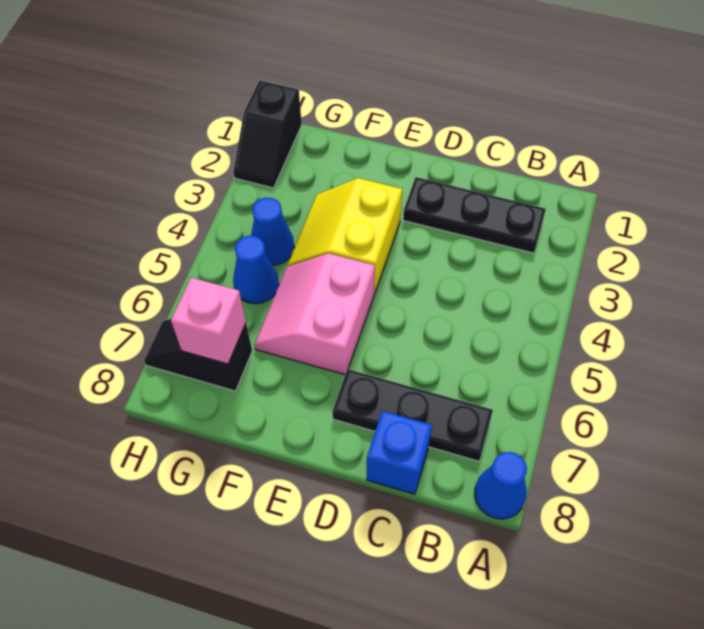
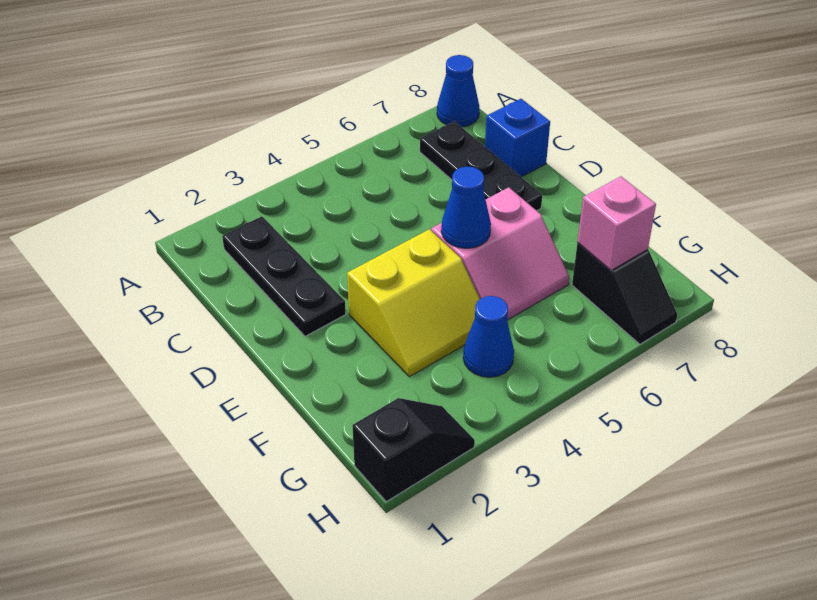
blue cone G5 level 1 -> blue cone E5 level 2

